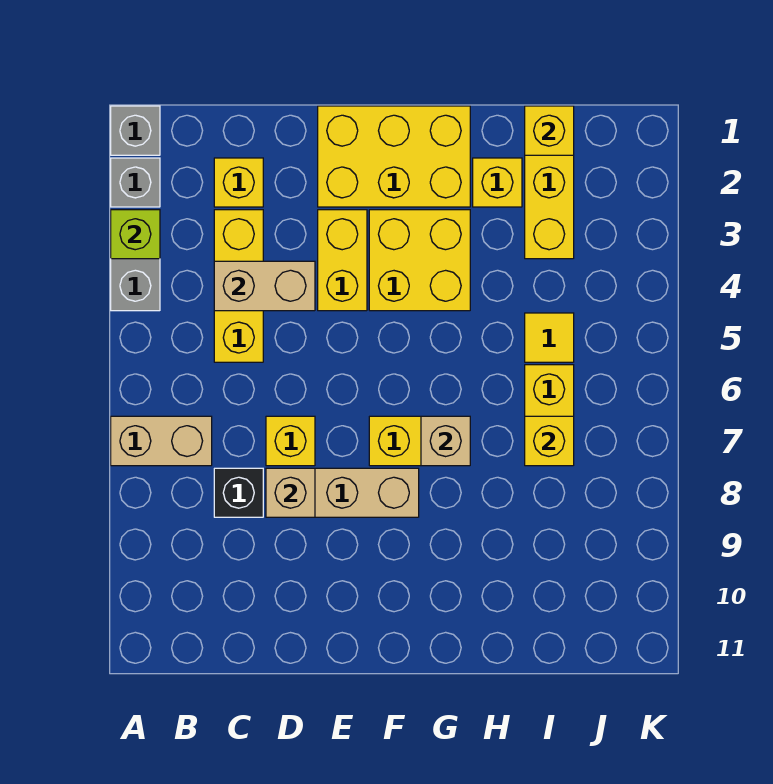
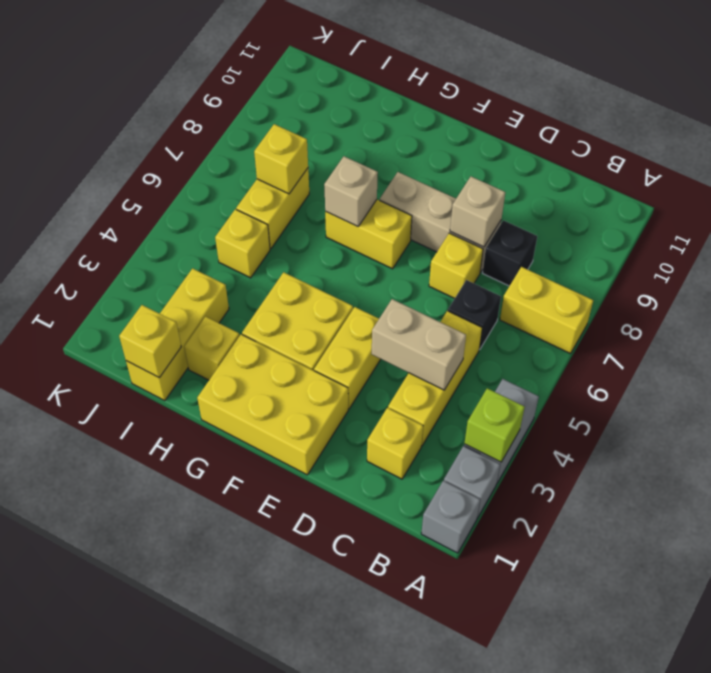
tan brick A7:B7 level 1 -> yellow brick A7:B7 level 1
none -> black brick C6 level 1
yellow tile I5 level 1 -> yellow brick I5 level 1

